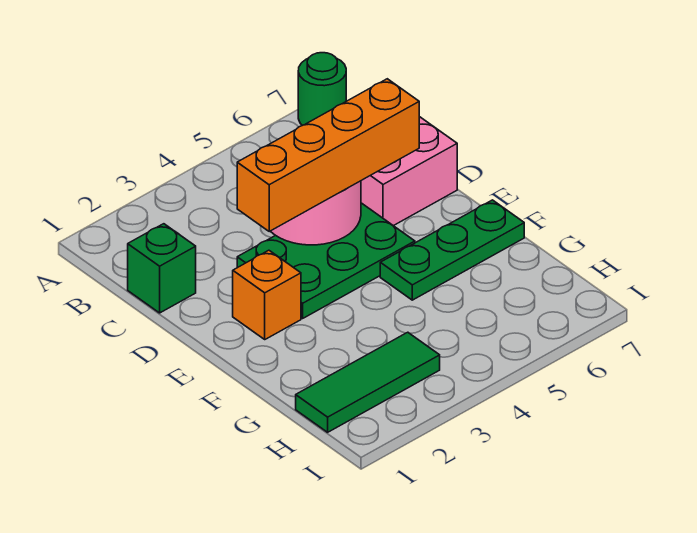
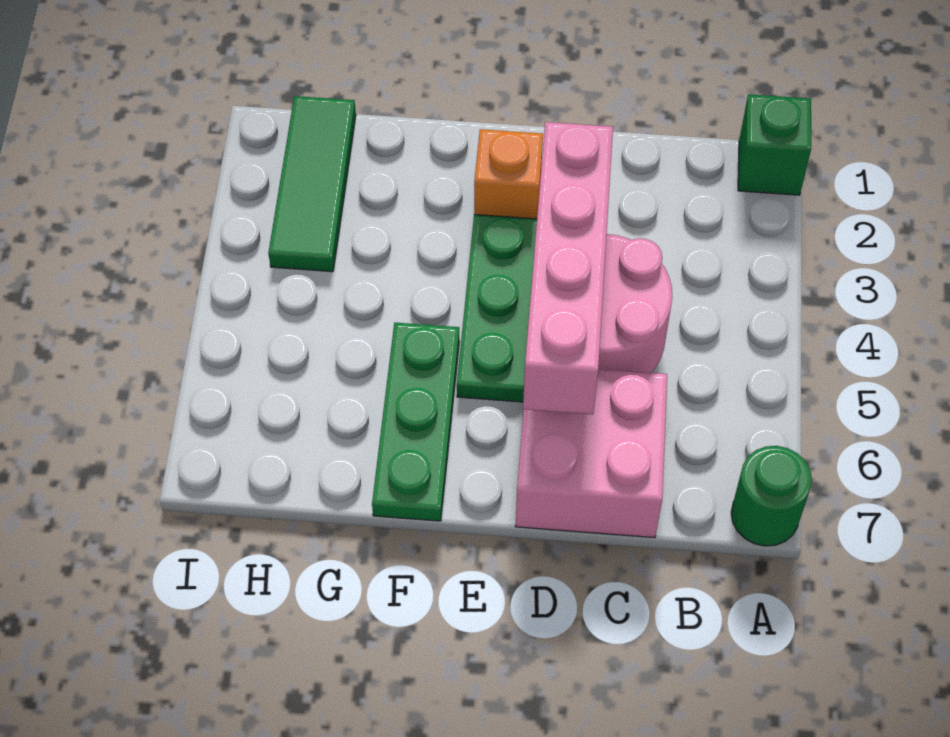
green brick C1 level 1 -> green brick A1 level 1
orange brick D3:D6 level 3 -> pink brick D3:D6 level 3

